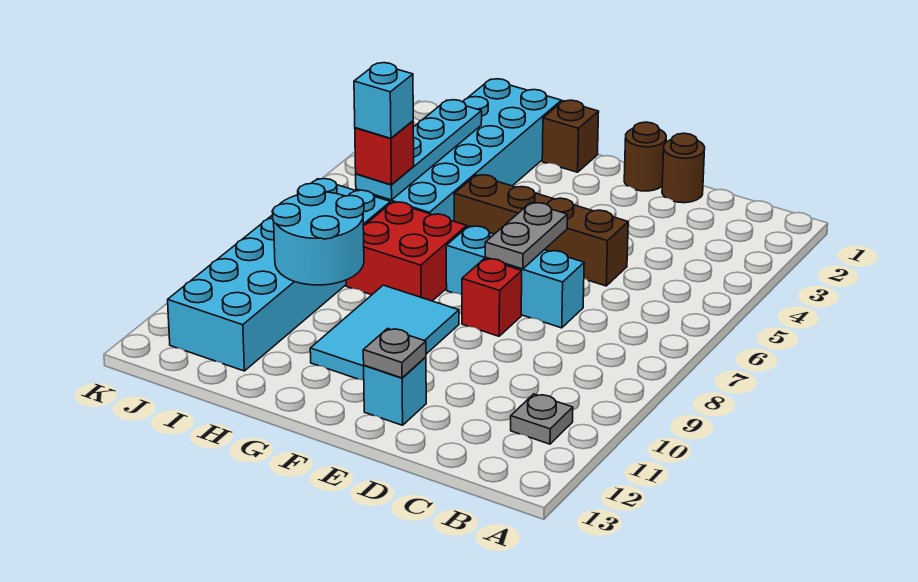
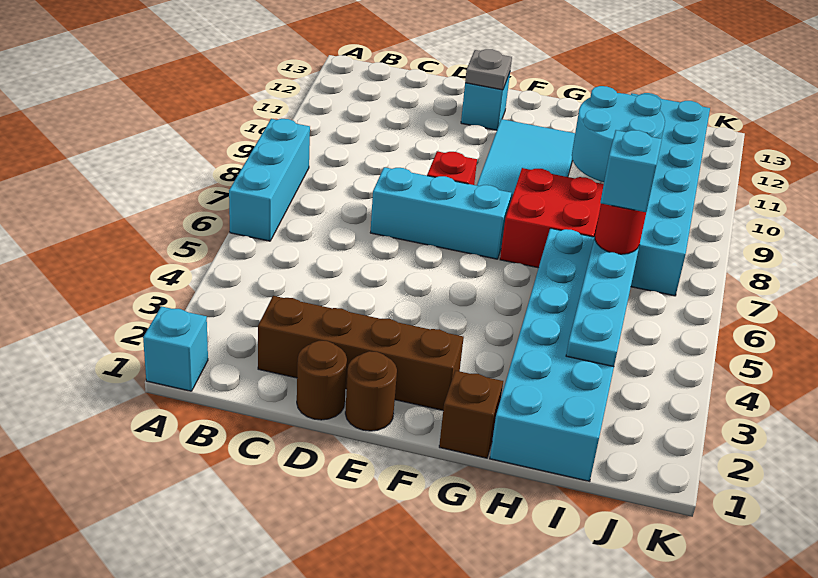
none -> cyan brick A1 level 1
none -> cyan brick A6:A8 level 1
grey plate B11 level 1 -> none
brown brick D5:G5 level 1 -> brown brick C2:F2 level 1
grey plate E6:E7 level 2 -> none
red brick I6 level 3 -> red round brick I6 level 3

